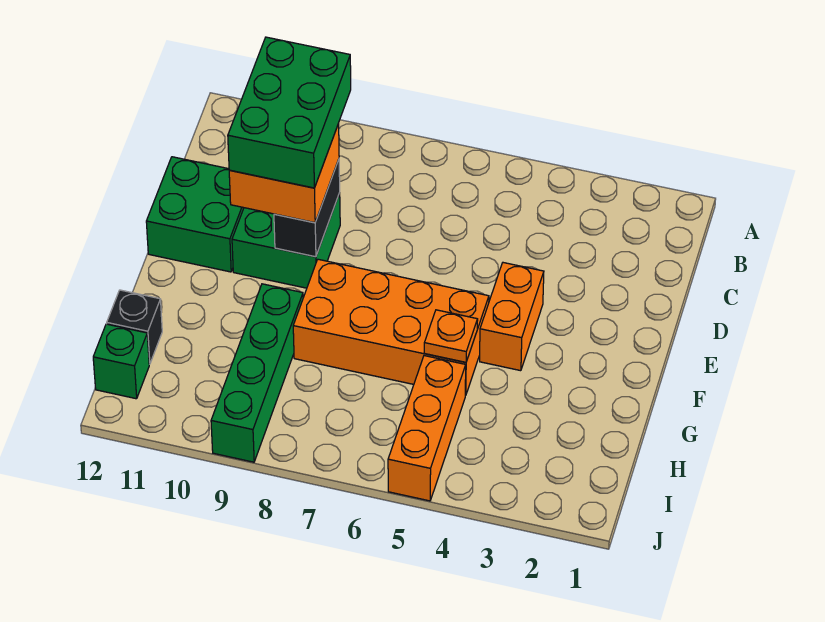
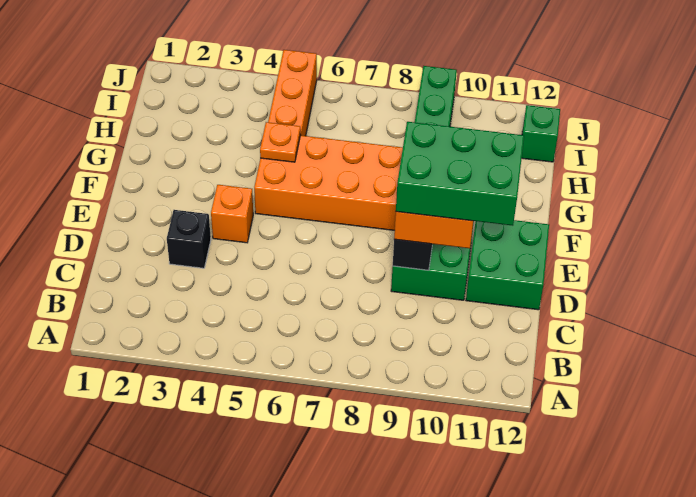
green brick C9:E10 level 4 -> green brick D9:E11 level 4
orange brick E4:F4 level 1 -> orange brick E4 level 1
black brick H12 level 1 -> black brick D3 level 1

